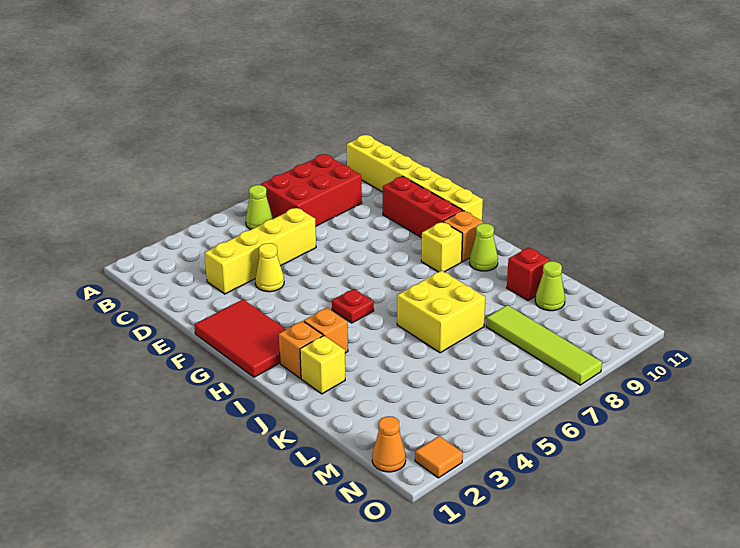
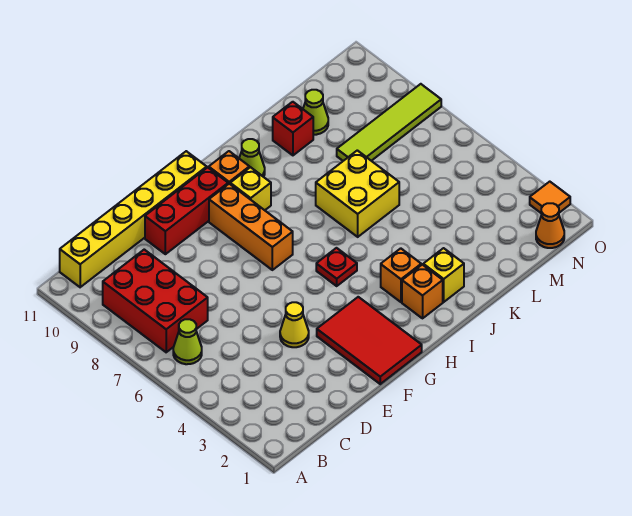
yellow brick D3:D6 level 1 -> none
red tile F1:H2 level 1 -> red tile F1:G3 level 1
none -> orange brick G7:G9 level 1

